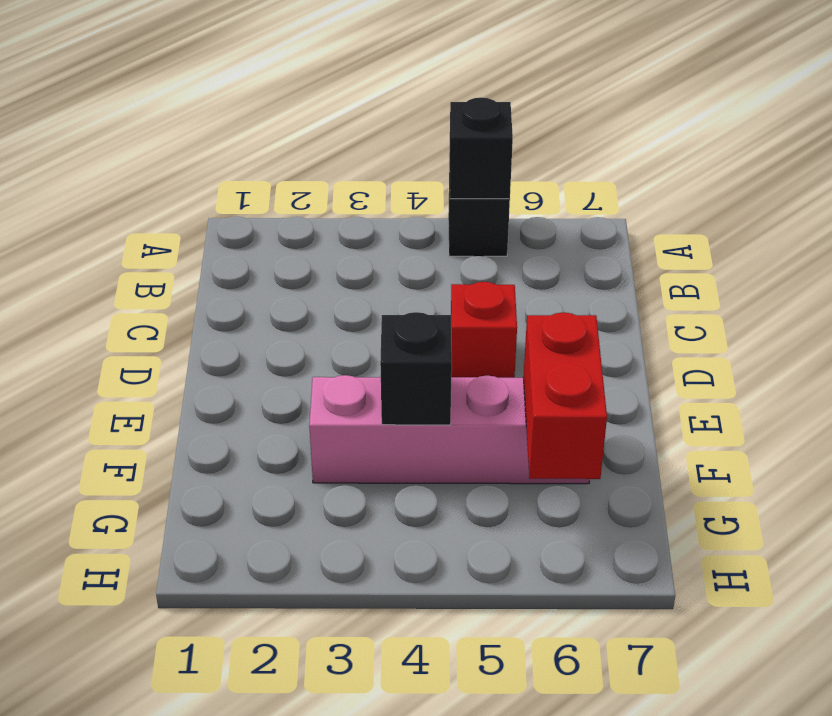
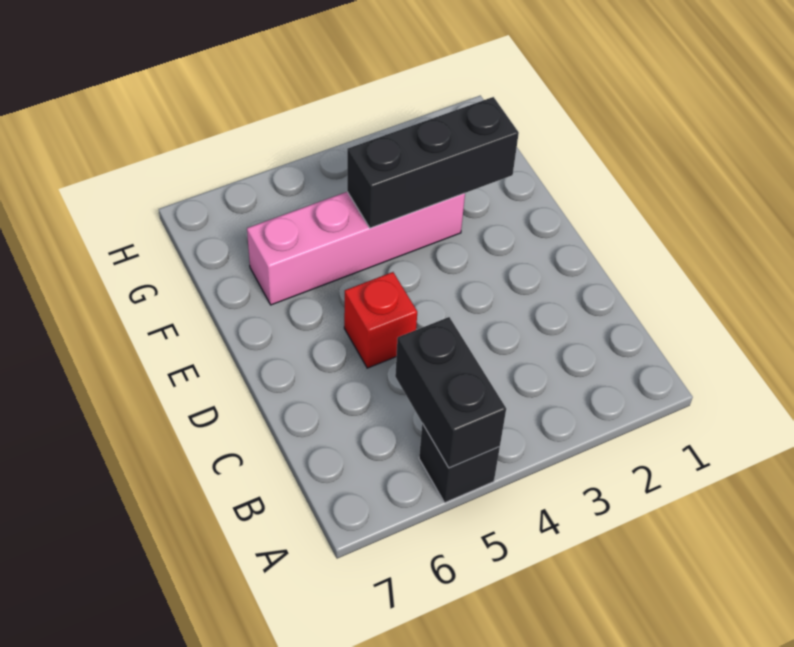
black brick A5 level 2 -> black brick A5:B5 level 2
black brick F4 level 2 -> black brick F2:F4 level 2
red brick F6:G6 level 2 -> none

